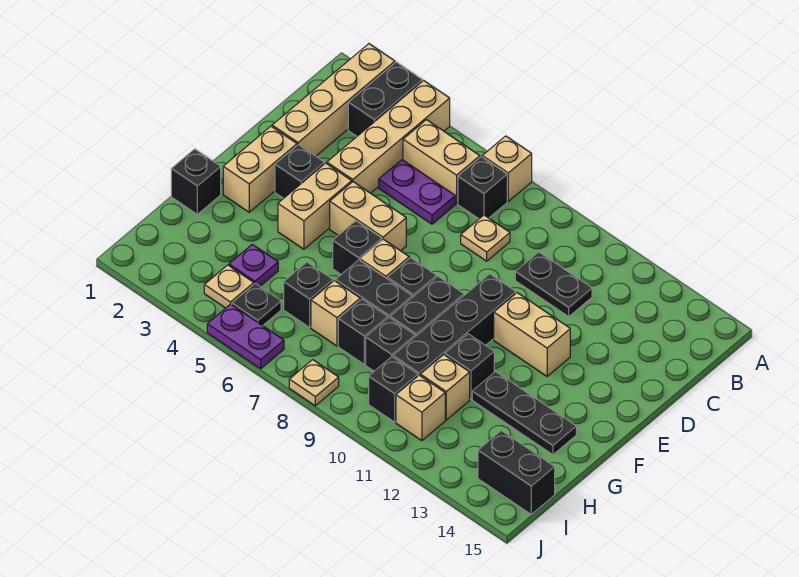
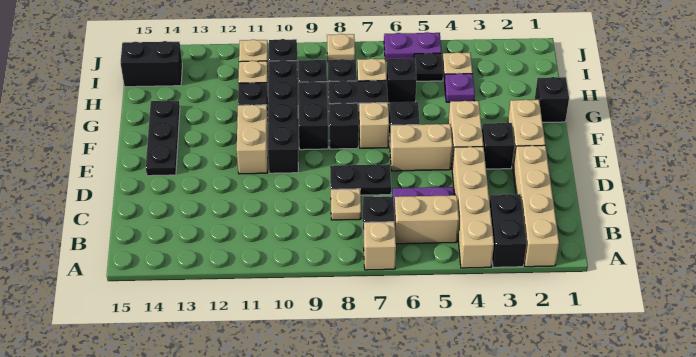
black plate C10:C11 level 1 -> black plate D7:D8 level 1
tan brick E11:E12 level 1 -> tan brick E11:F11 level 1
black plate G12:G14 level 1 -> black plate E14:G14 level 1

